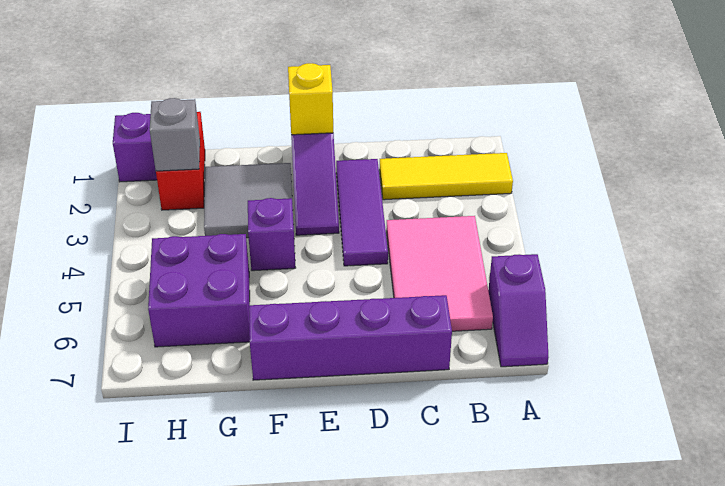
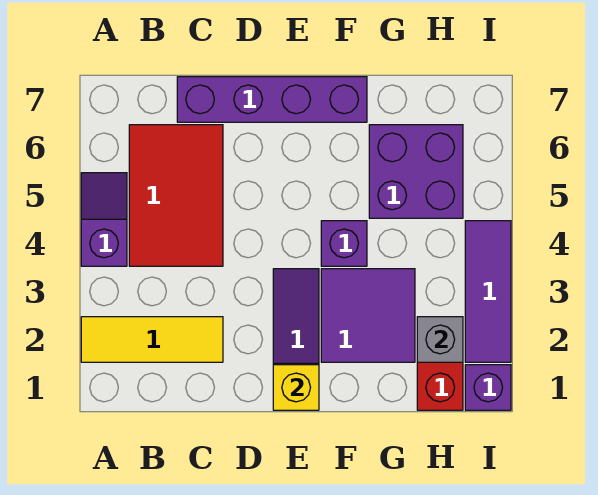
purple slope A6:A7 level 1 top 6 -> purple slope A4:A5 level 1 top 4
pink tile B4:C6 level 1 -> red tile B4:C6 level 1
purple tile D2:D4 level 1 -> purple tile I2:I4 level 1
grey tile F2:G3 level 1 -> purple tile F2:G3 level 1

